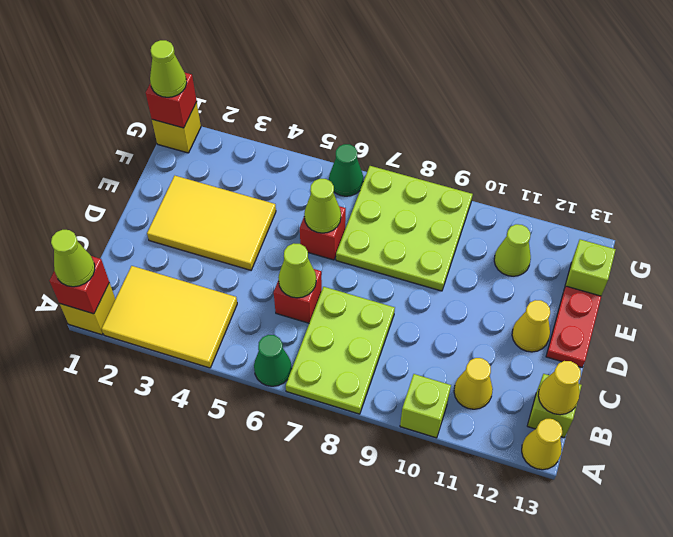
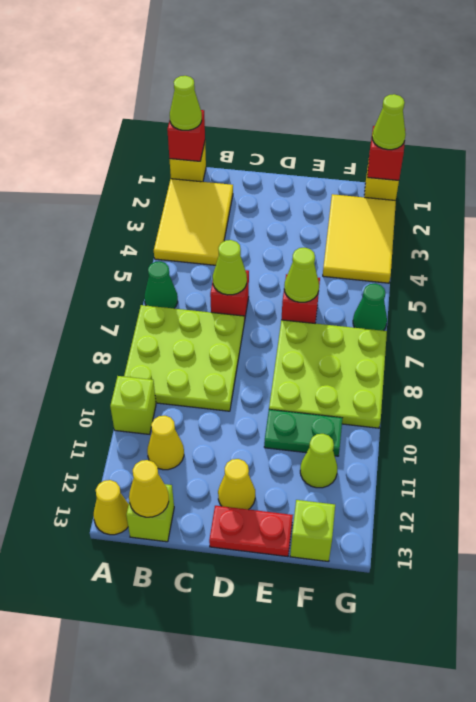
lime plate A7:C8 level 1 -> lime plate A7:C9 level 1
yellow tile D2:E4 level 1 -> yellow tile F2:G4 level 1
none -> green plate E10:F10 level 1

